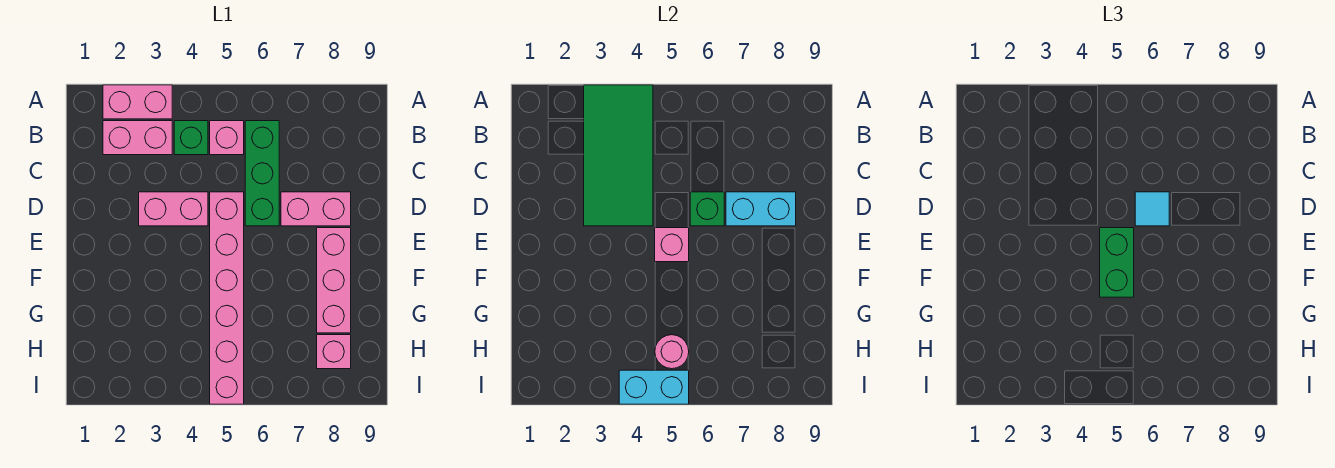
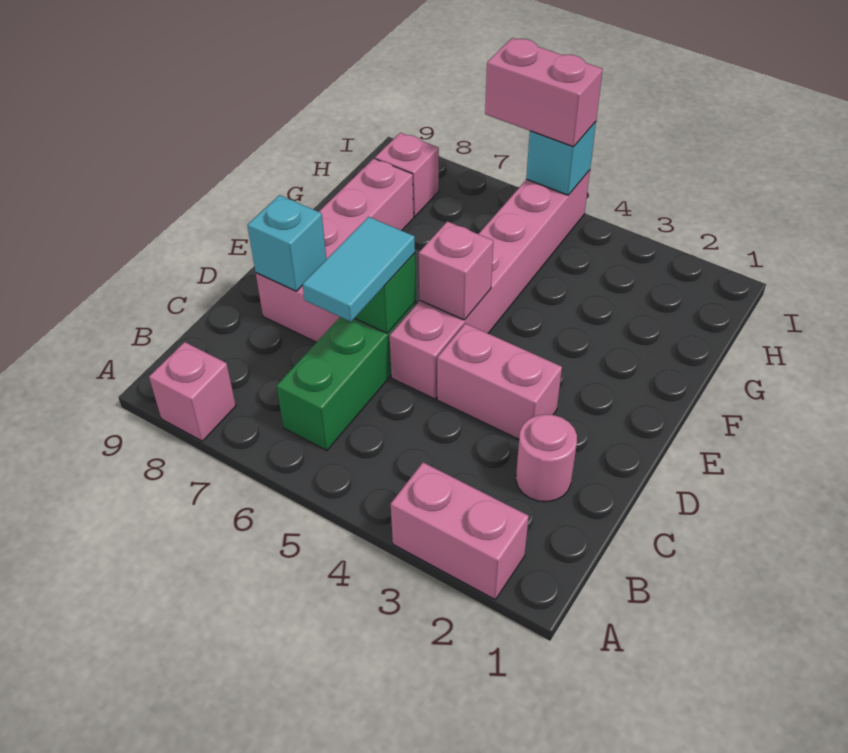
green tile A3:D4 level 2 -> none
pink brick B2:B3 level 1 -> pink brick I5:I6 level 3
green brick B4 level 1 -> none
pink brick B5 level 1 -> pink brick A8 level 1
cyan tile D6 level 3 -> cyan tile C6:D6 level 3
cyan brick D7:D8 level 2 -> cyan brick D8 level 2
green brick E5:F5 level 3 -> none
pink round brick H5 level 2 -> pink round brick C2 level 1
cyan brick I4:I5 level 2 -> cyan brick I5 level 2

